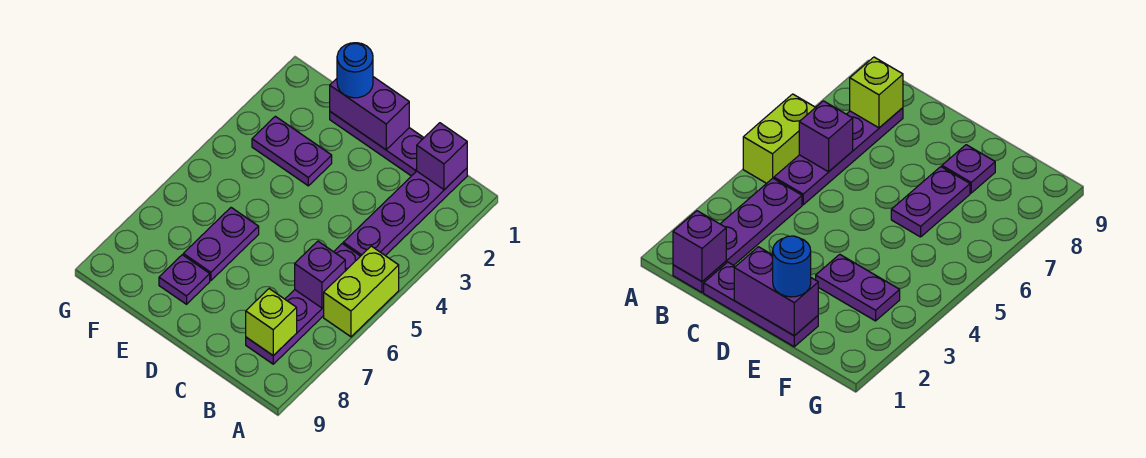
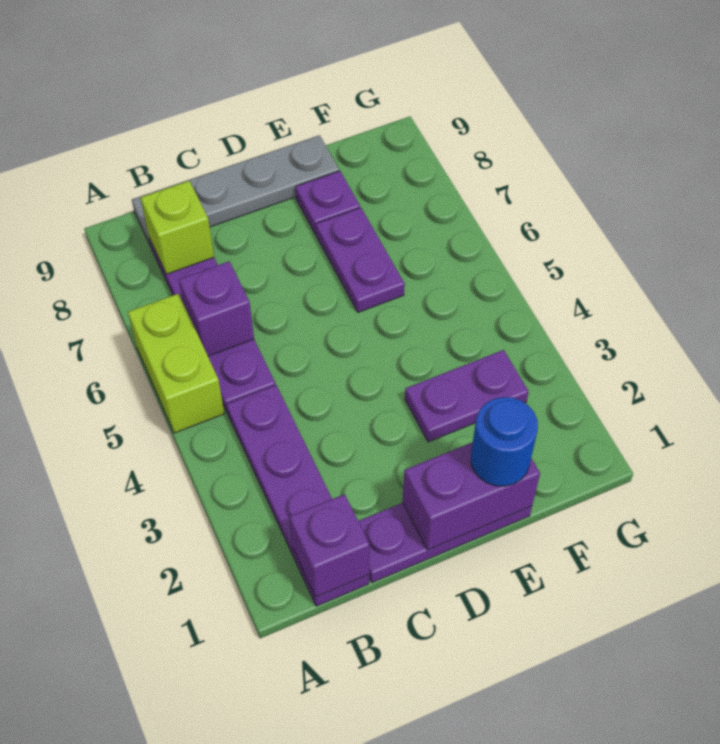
none -> grey plate B9:E9 level 1

